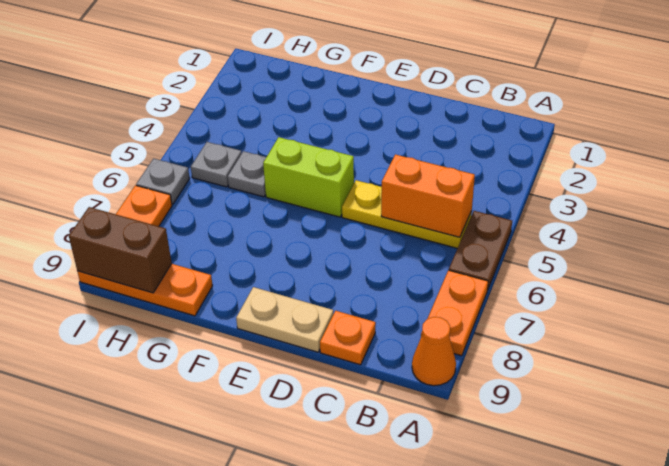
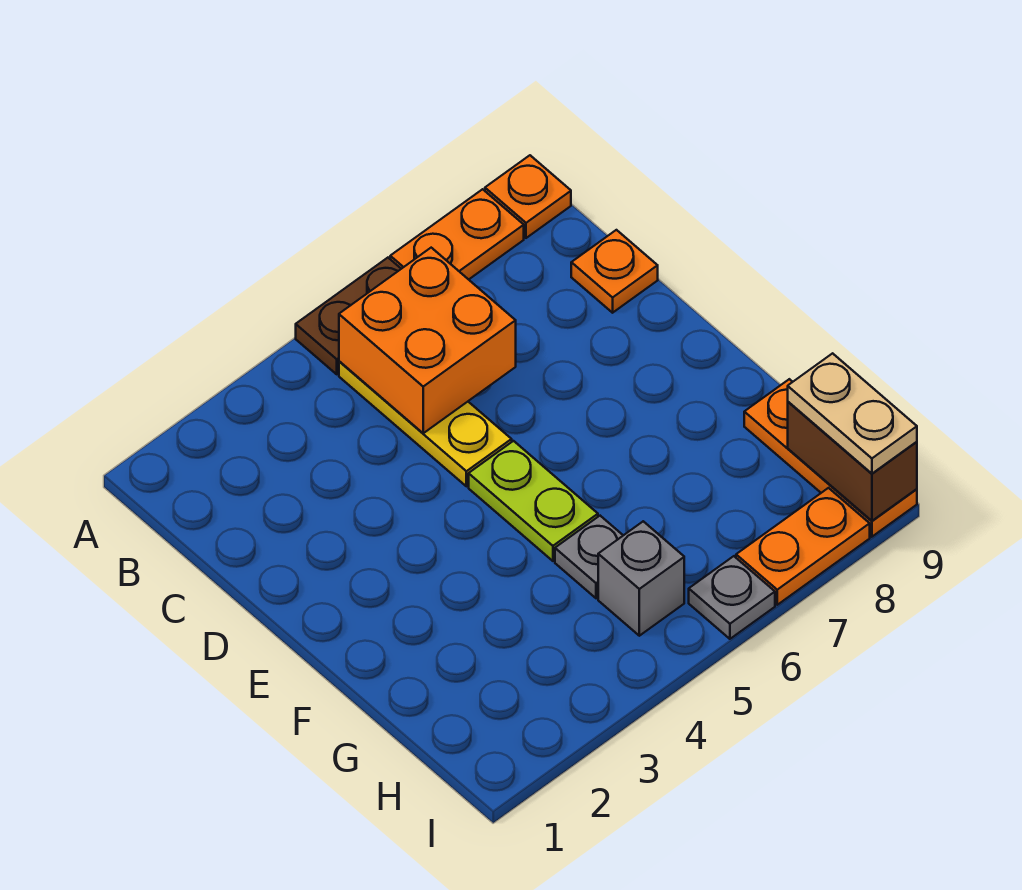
orange cone A9 level 1 -> orange plate A9 level 1
orange brick B5:C5 level 2 -> orange brick B5:C6 level 2
tan plate D9:E9 level 1 -> tan plate H9:I9 level 3
lime brick E5:F5 level 1 -> lime plate E5:F5 level 1
grey plate H5 level 1 -> grey brick H5 level 1

